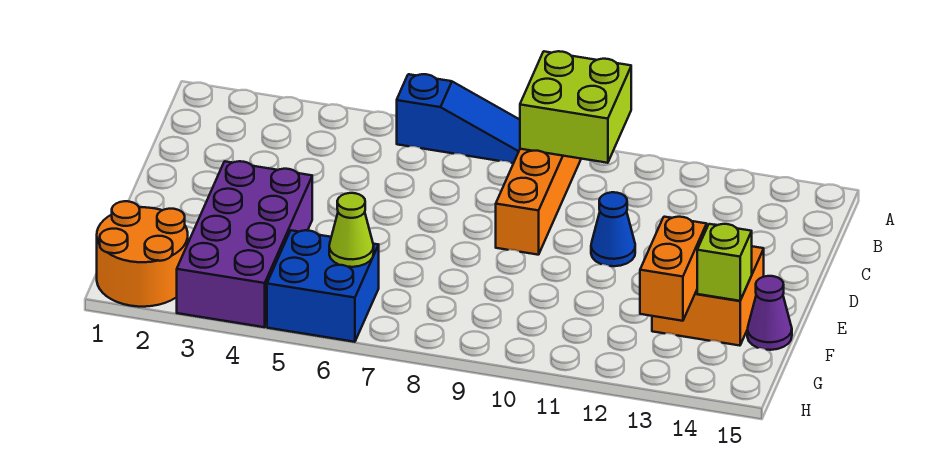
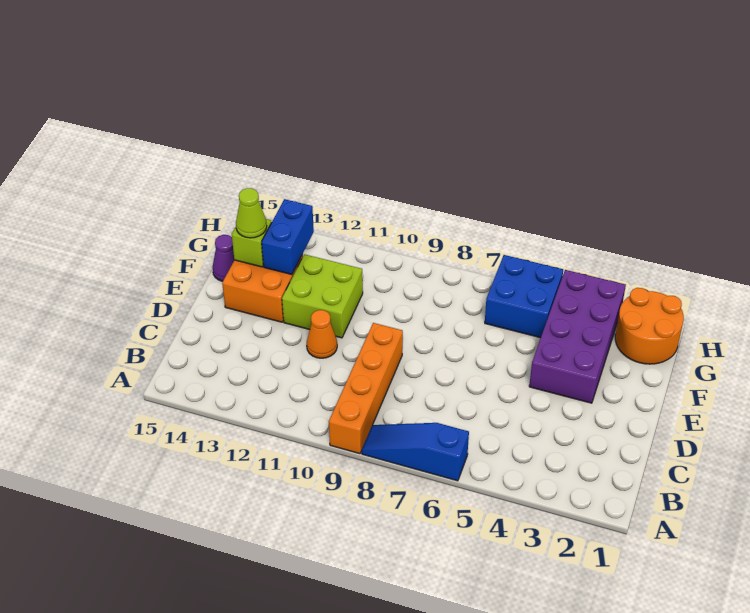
lime brick A9:B10 level 2 -> lime brick E11:F12 level 1
blue cone D11 level 1 -> orange cone D11 level 1
orange brick F13:G13 level 2 -> blue brick F13:G13 level 2
lime cone G6 level 2 -> lime cone F14 level 3

